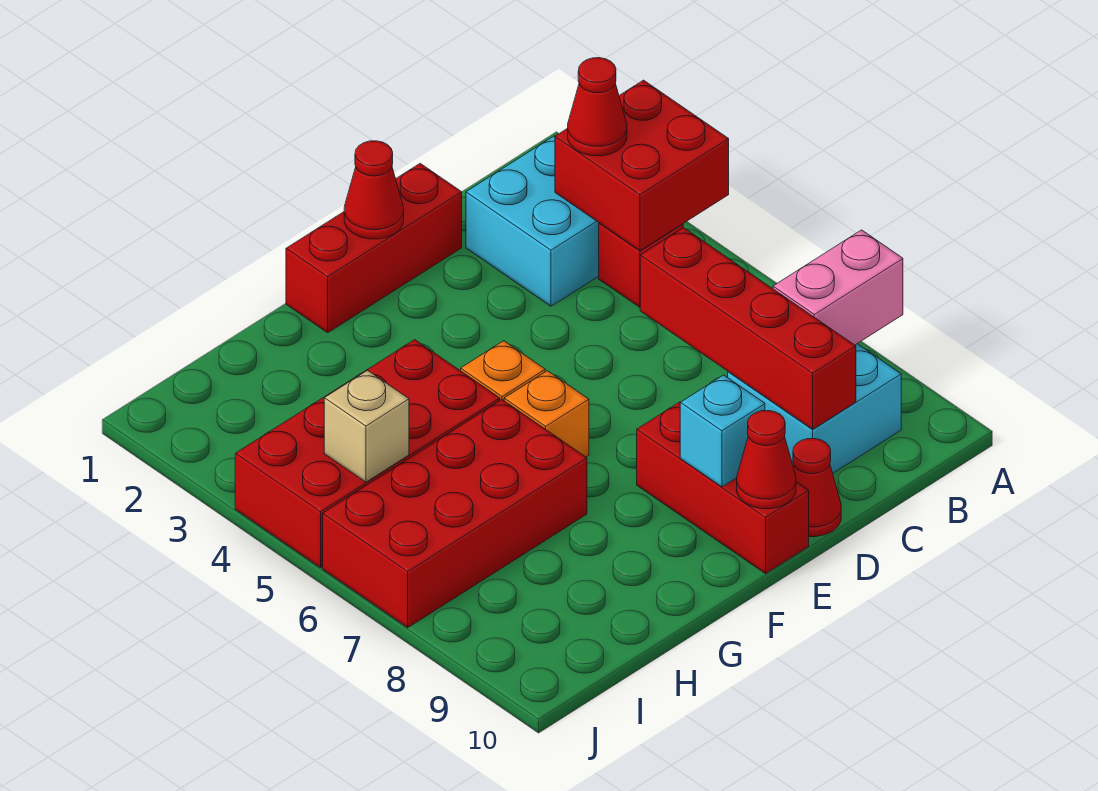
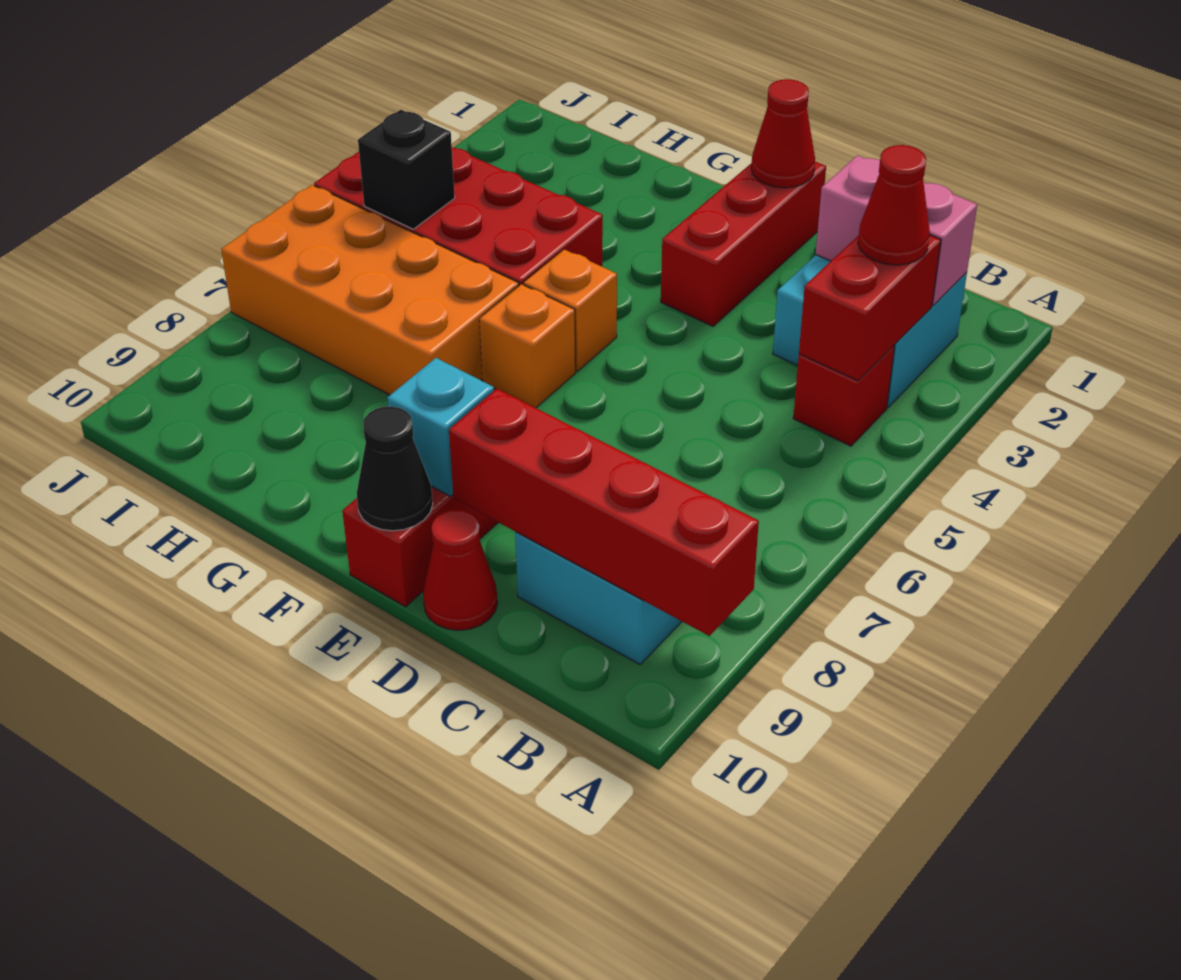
red brick A3:B4 level 2 -> red brick B3:B4 level 2
pink brick A8:B8 level 2 -> pink brick B2:C2 level 2
red brick C6:C9 level 2 -> red brick A9:D9 level 2
red brick D1:F1 level 1 -> red brick E1:E3 level 1
red cone E10 level 2 -> black cone E10 level 2
red brick G6:J7 level 1 -> orange brick G6:J7 level 1
tan brick I5 level 2 -> black brick I5 level 2

